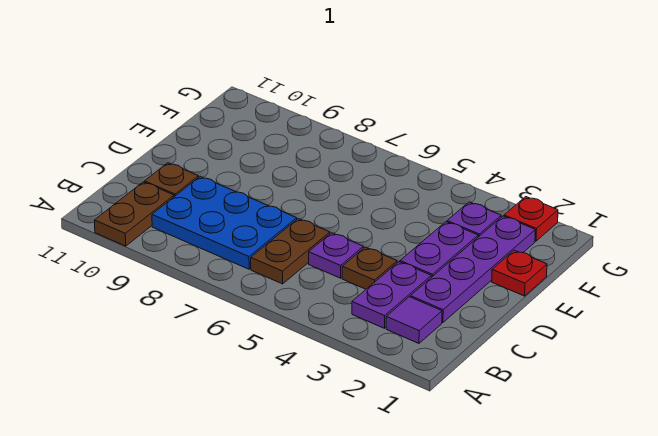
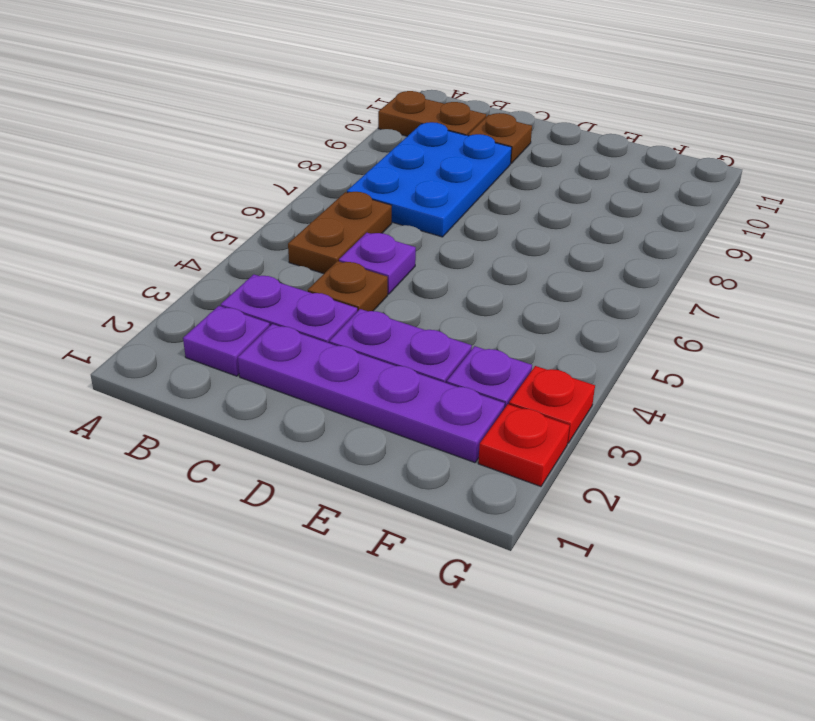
purple tile B2 level 1 -> purple plate B2 level 1
brown plate B6:C6 level 1 -> brown plate B5:B6 level 1
red plate E1 level 1 -> red plate G3 level 1

